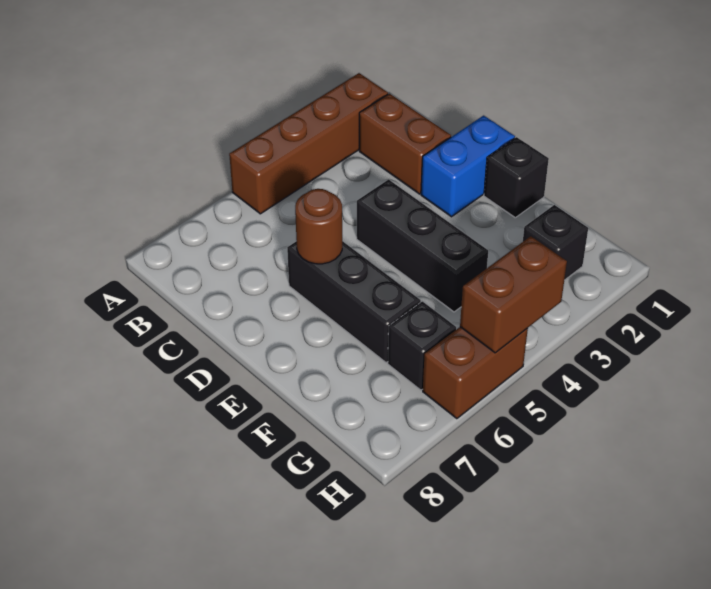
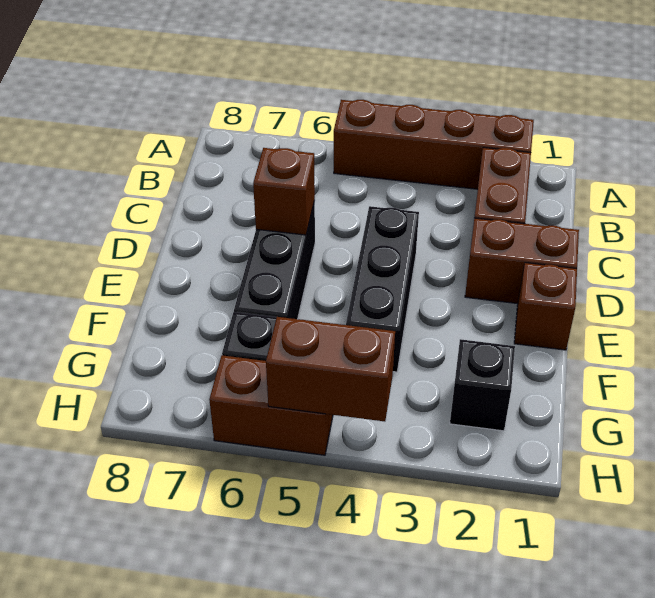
blue brick D1:D2 level 1 -> brown brick D1:D2 level 1
brown round brick D6 level 2 -> brown brick D6 level 2
black brick E1 level 1 -> brown brick E1 level 1

